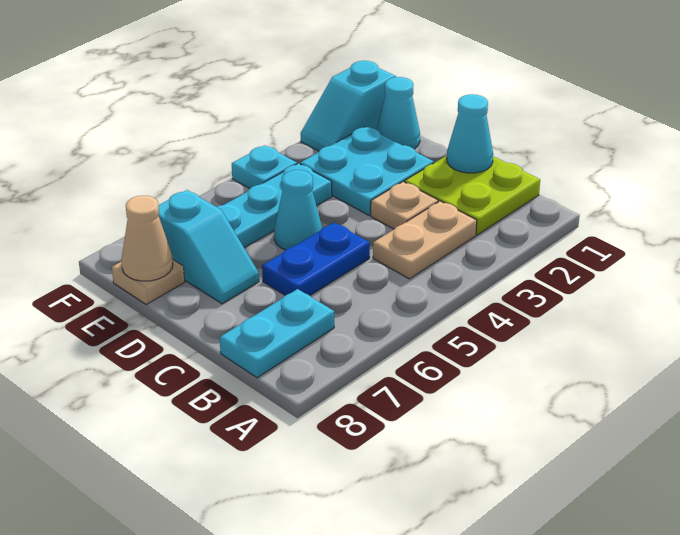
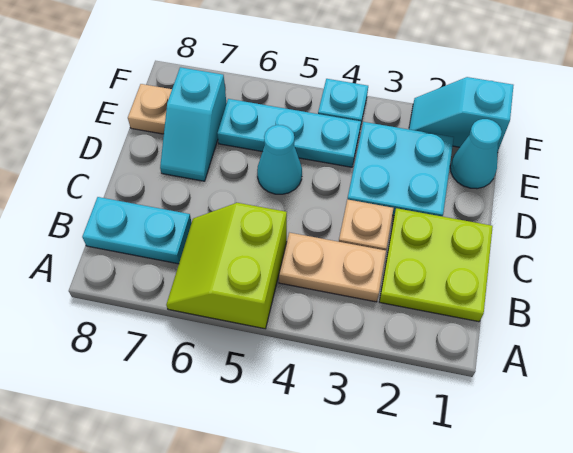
none -> lime slope A5:B6 level 1 top 5
cyan cone C1 level 2 -> none
blue plate C5:C6 level 1 -> none
tan cone E8 level 2 -> none

